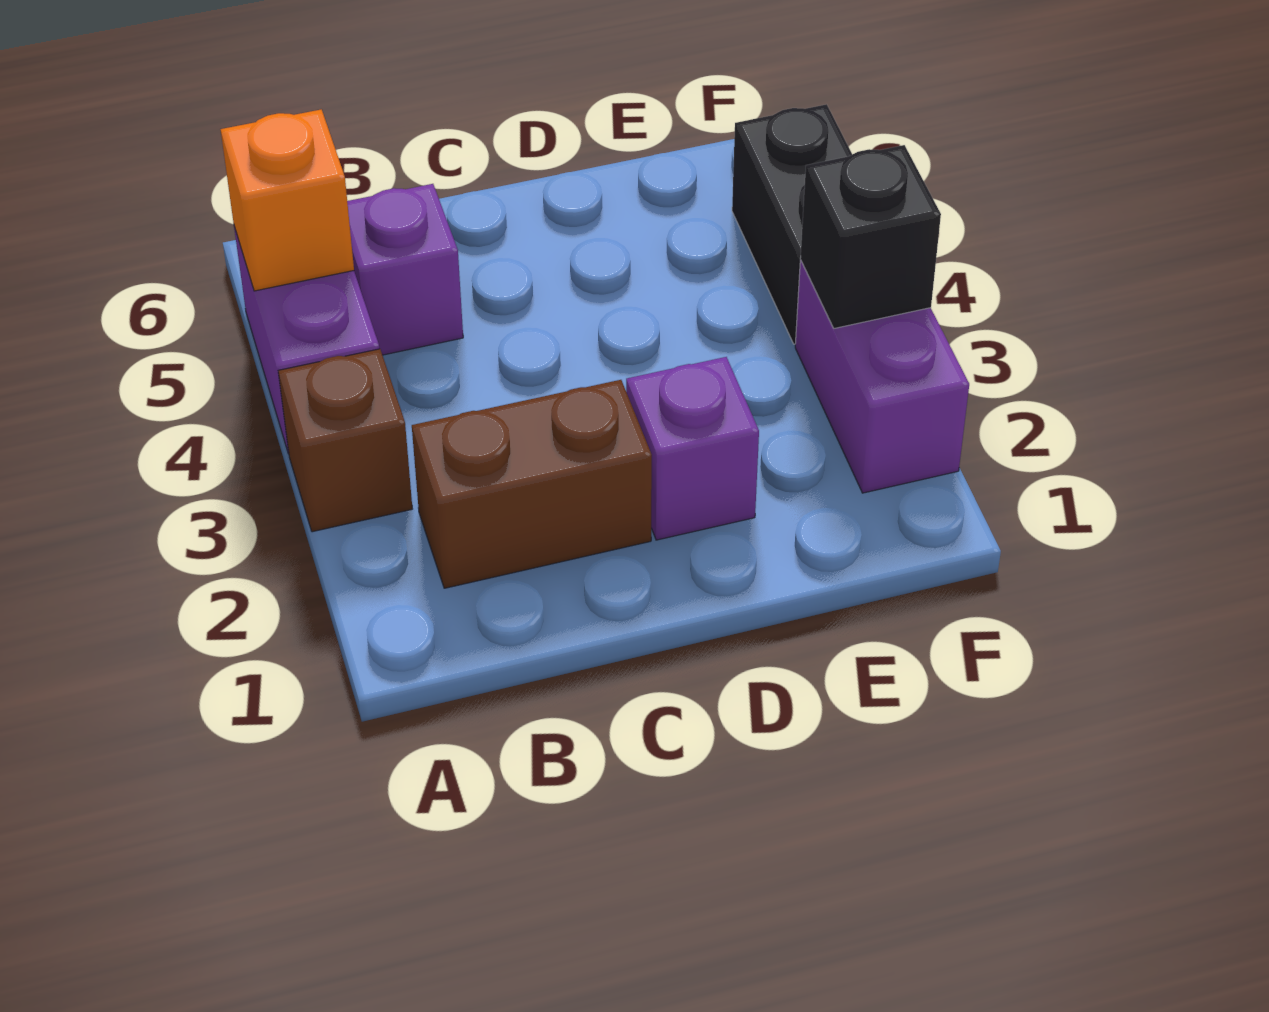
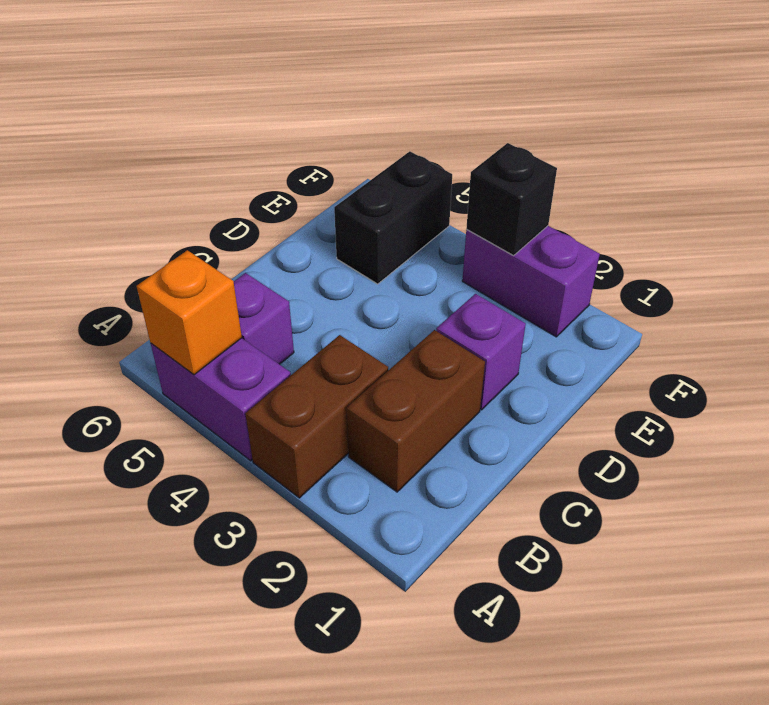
brown brick A3 level 1 -> brown brick A3:B3 level 1
black brick F4:F5 level 1 -> black brick E5:F5 level 1

